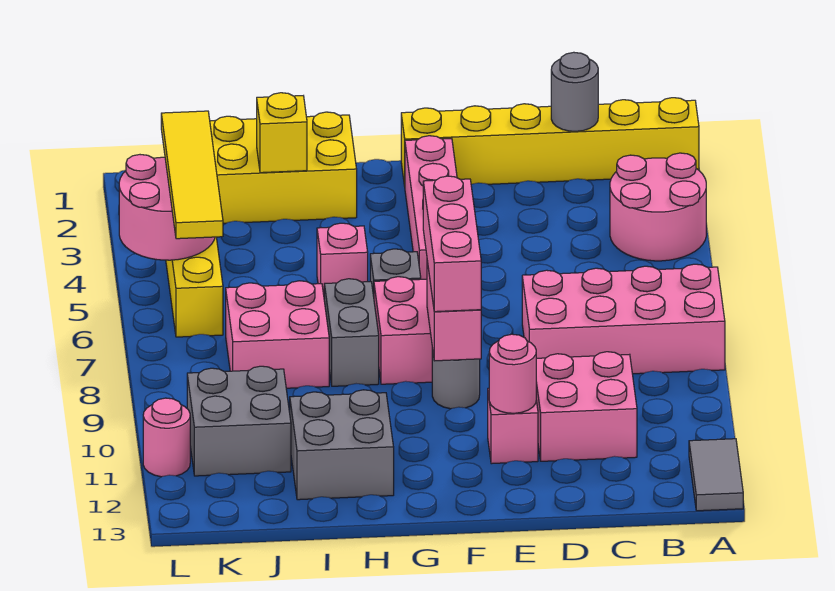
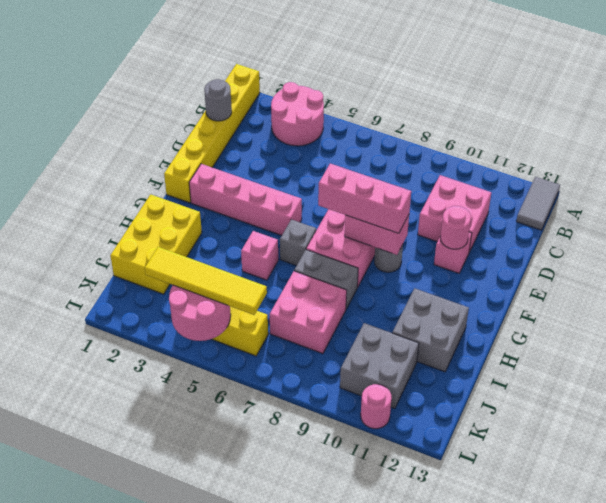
pink brick A7:D8 level 1 -> none
grey tile A12:A13 level 1 -> grey tile A13:B13 level 1
yellow brick I2 level 2 -> none

